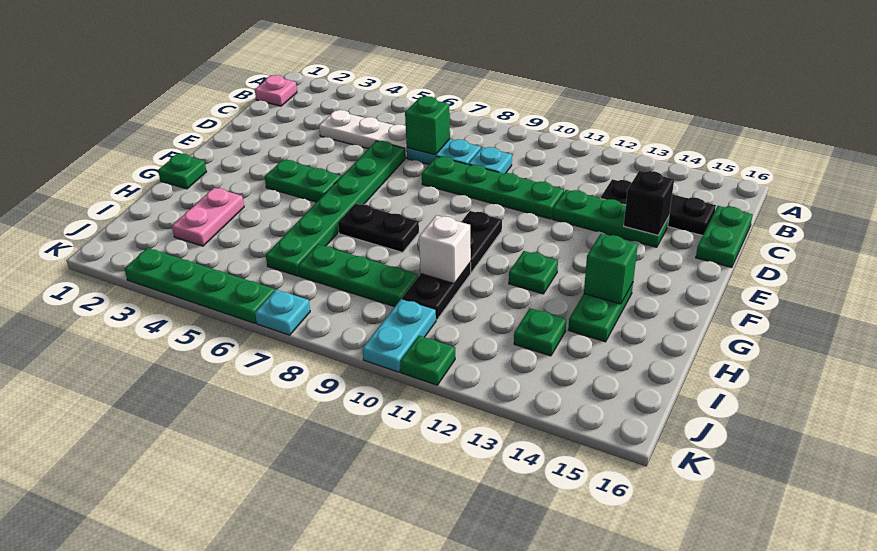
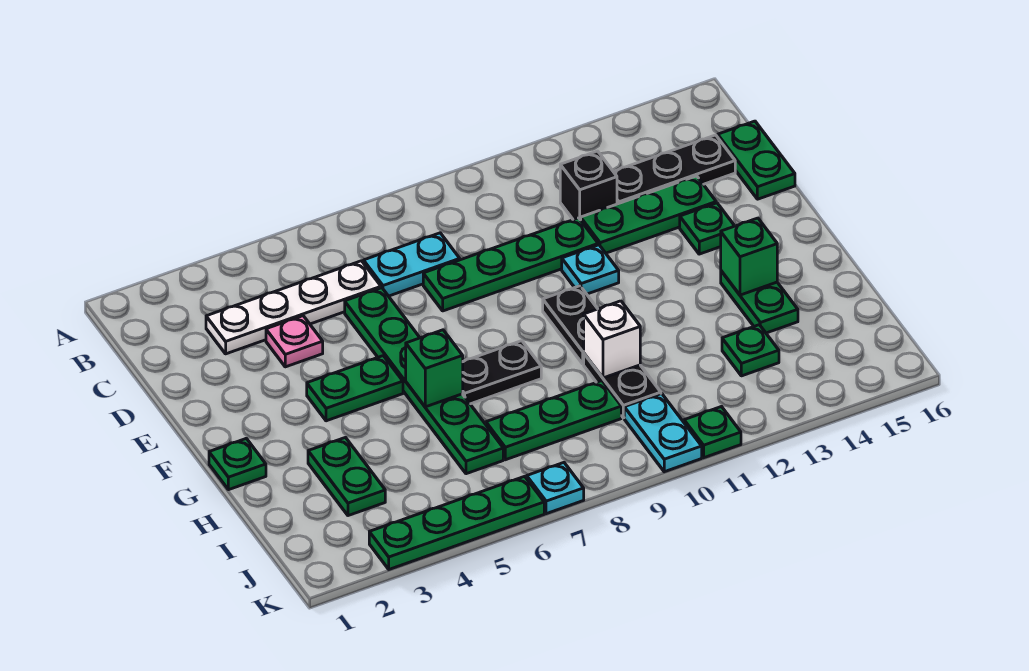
pink plate B1 level 1 -> pink plate D4 level 1
white plate C4:C6 level 1 -> white plate C3:C6 level 1
green brick C7 level 2 -> green brick G6 level 2
cyan plate C9 level 1 -> cyan plate E11 level 1
black brick D14 level 2 -> black brick C12 level 1
green plate G12 level 1 -> green plate E14 level 1
pink plate H3:I3 level 1 -> green plate H3:I3 level 1

